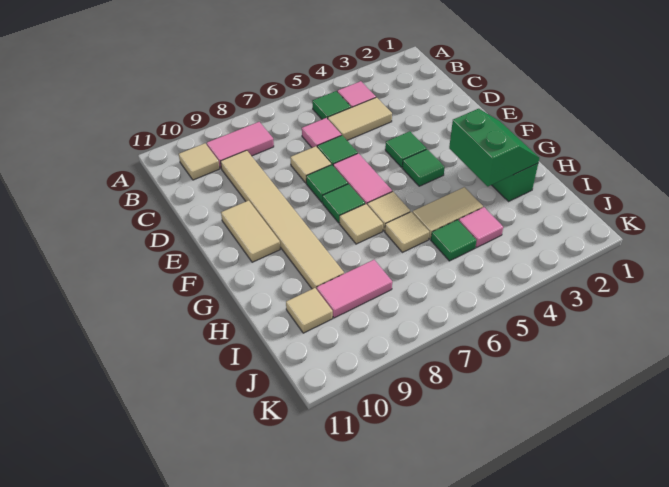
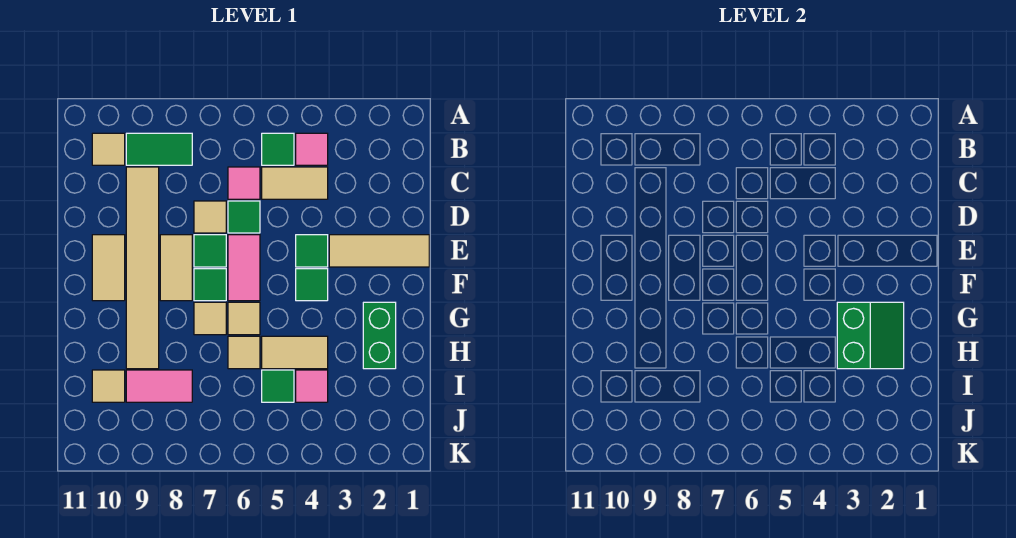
pink tile B8:B9 level 1 -> green tile B8:B9 level 1
none -> tan tile E1:E3 level 1
none -> tan tile E8:F8 level 1

